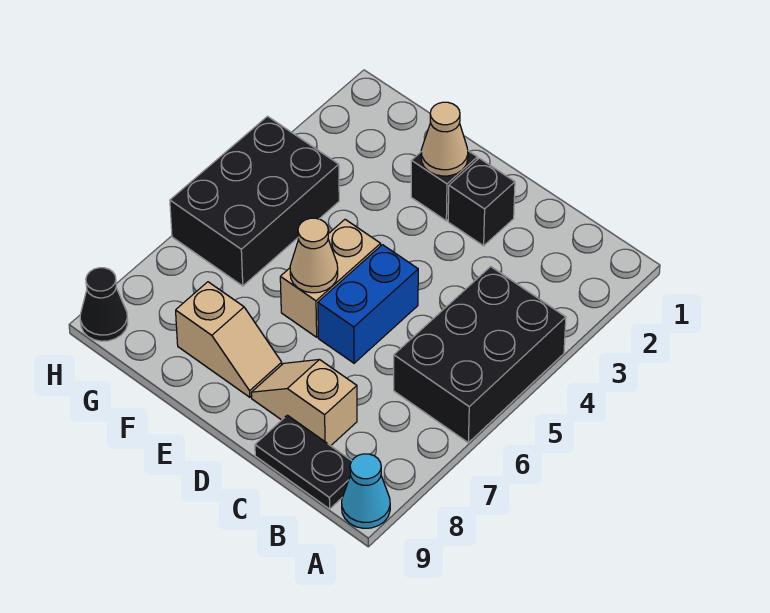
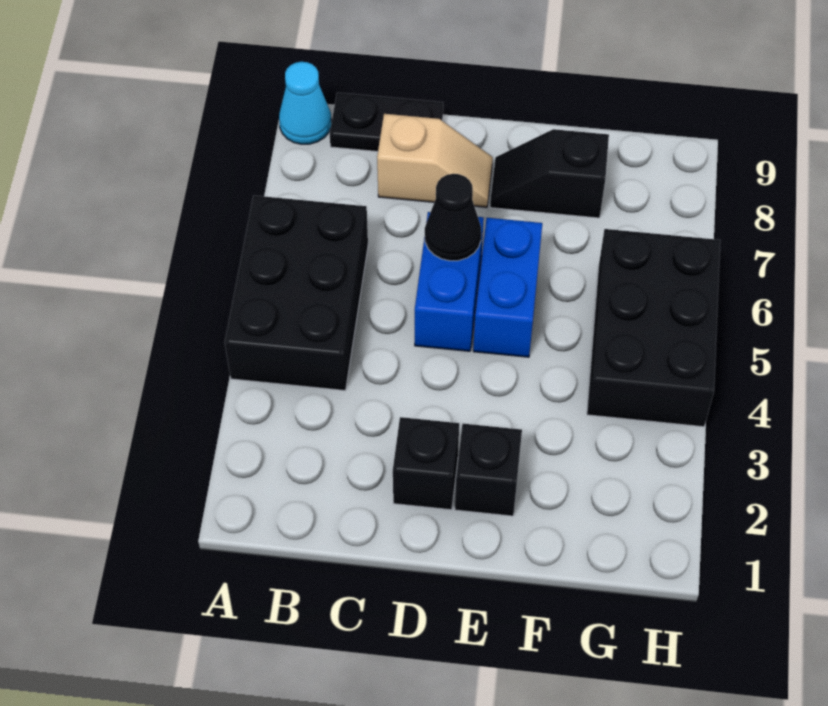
tan cone E2 level 2 -> none
tan brick E5:E6 level 1 -> blue brick E5:E6 level 1
tan cone E6 level 2 -> none
tan slope E8:F8 level 1 top F -> black slope E8:F8 level 1 top F
black cone H9 level 1 -> black cone D6 level 2

